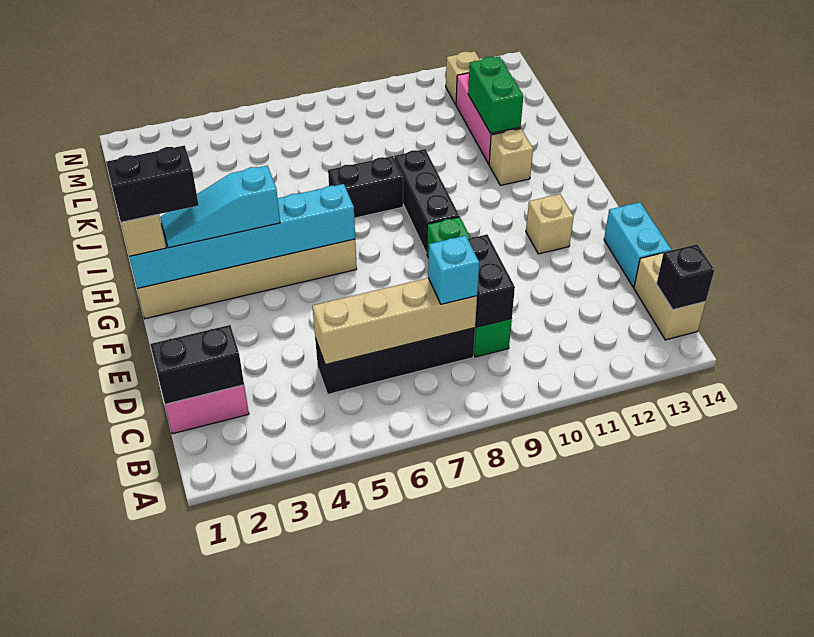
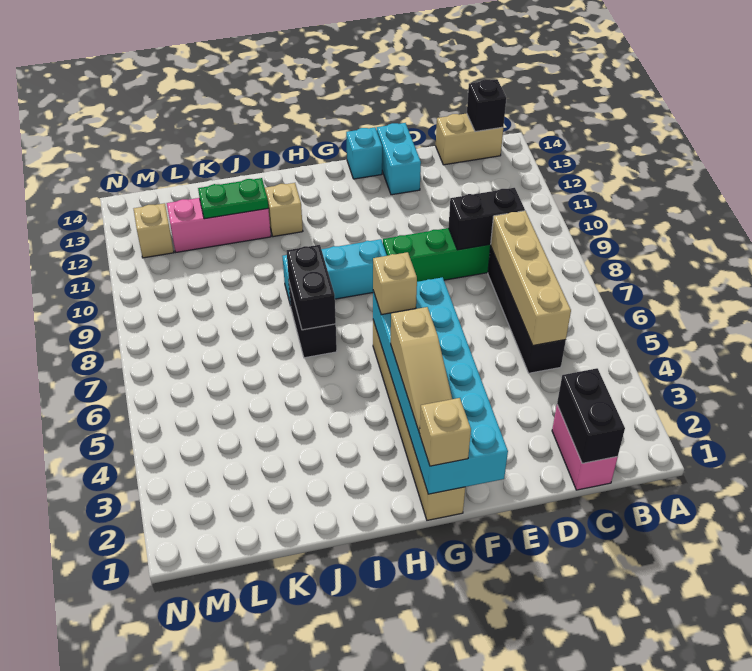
cyan brick C8 level 3 -> cyan brick F14 level 1
cyan brick D14:E14 level 1 -> cyan brick E13:E14 level 1
tan brick F12 level 1 -> tan brick G6 level 3
cyan brick G1:G6 level 2 -> cyan brick F1:G6 level 2
black brick G1:G2 level 4 -> black brick I7:I8 level 2
cyan slope G2:G4 level 3 top 4 -> tan slope G2:G4 level 3 top 4
black brick G9:I9 level 1 -> cyan brick G9:I9 level 1
green brick J12:K12 level 2 -> green plate J12:K12 level 2

